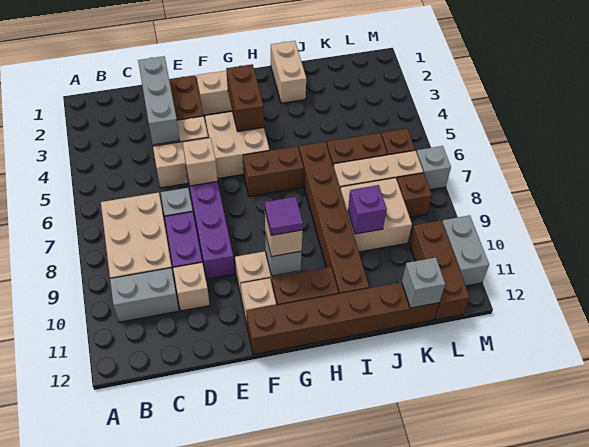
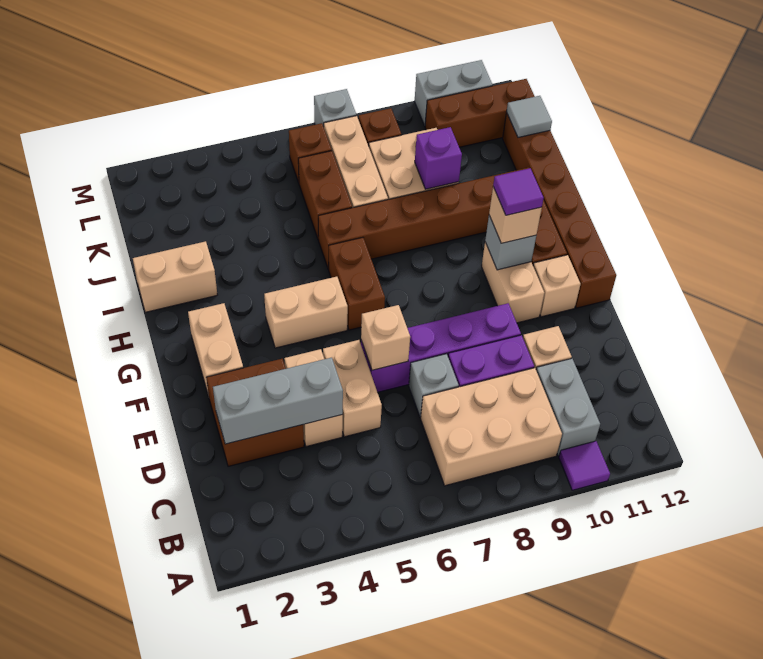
none -> purple tile A10 level 1
tan brick F4:G5 level 1 -> tan brick G4:G5 level 1
brown brick G3:G4 level 2 -> none
grey brick K12 level 2 -> grey tile K12 level 2

